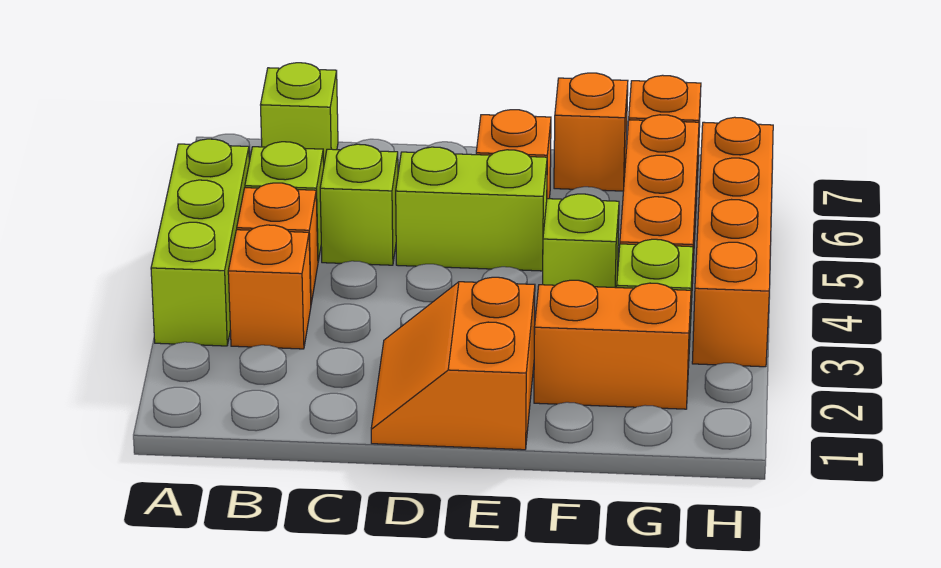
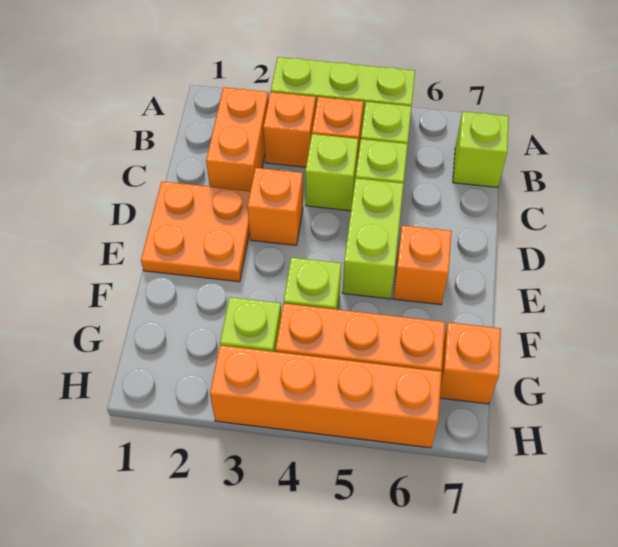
none -> lime brick C4 level 1
orange slope D1:E2 level 1 top E -> orange plate D1:E2 level 1
orange brick F2:G2 level 1 -> orange brick B2:C2 level 1
orange brick F7 level 1 -> orange brick D3 level 1

